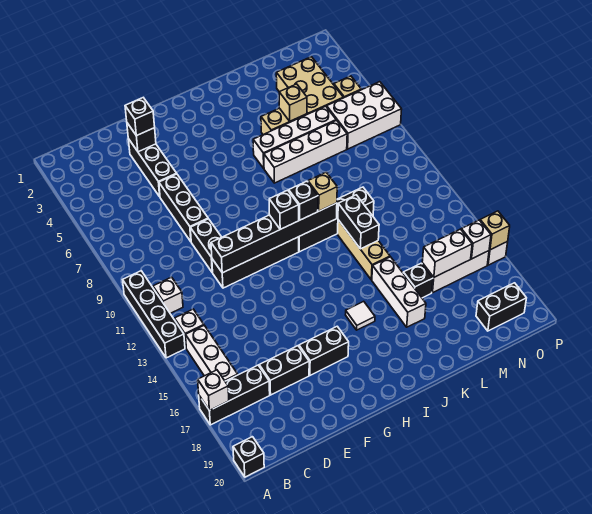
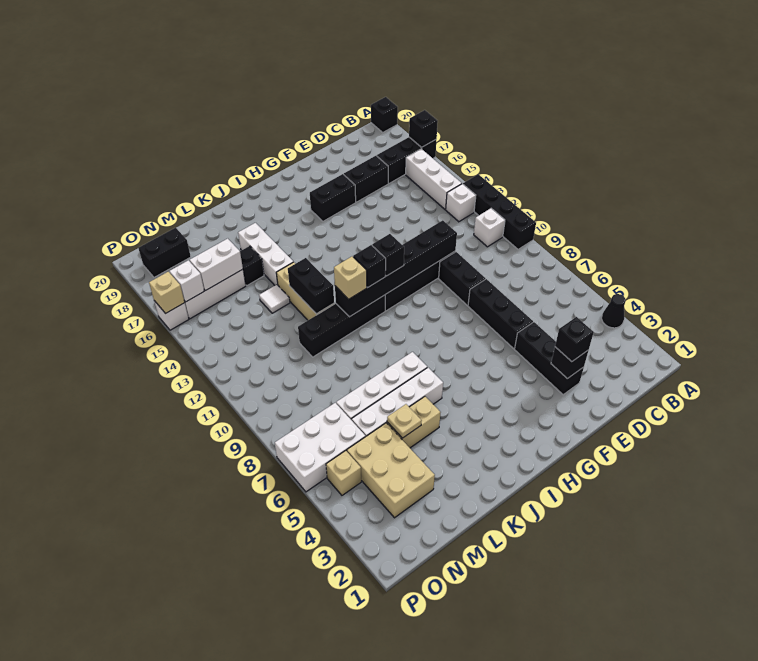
none -> black cone A4 level 1
white brick A17 level 2 -> black brick A17 level 2
white tile I16 level 1 -> white tile L14 level 1
tan brick L5 level 2 -> tan plate L5 level 2

